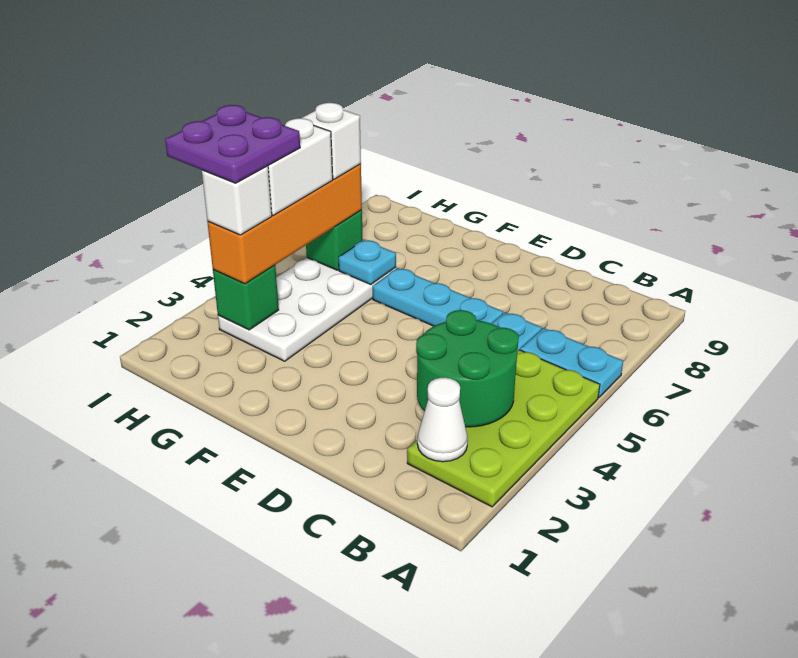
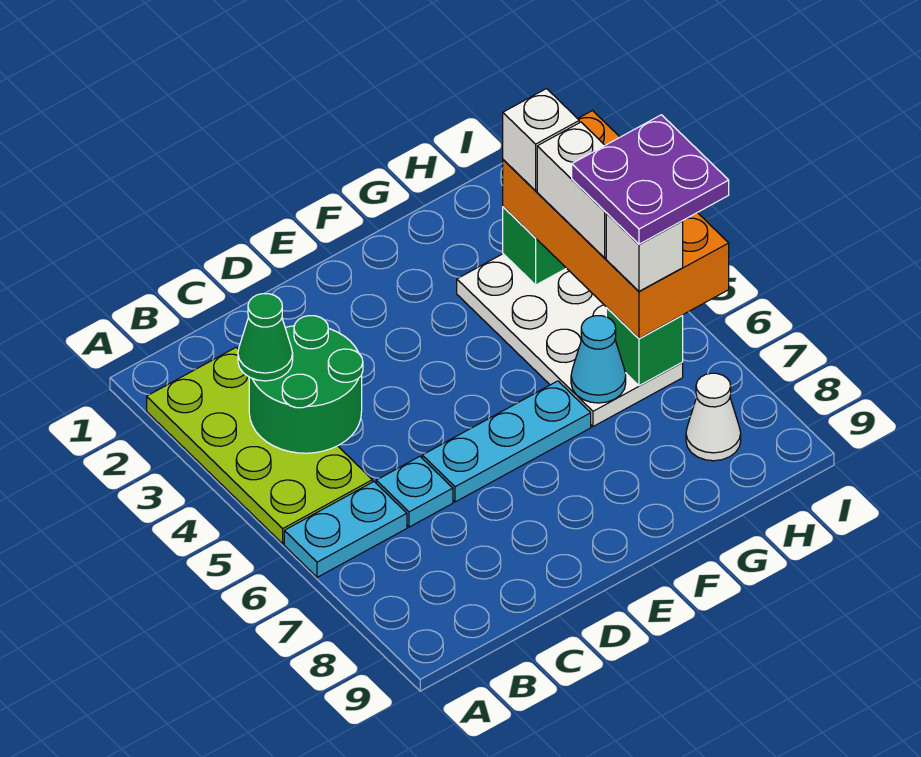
white cone B2 level 2 -> white cone H8 level 1
none -> green cone B3 level 3
cyan plate G6 level 2 -> cyan cone G6 level 2
orange brick H3:H6 level 3 -> orange brick H3:I6 level 3
purple plate H3:I4 level 5 -> purple plate H5:I6 level 5

